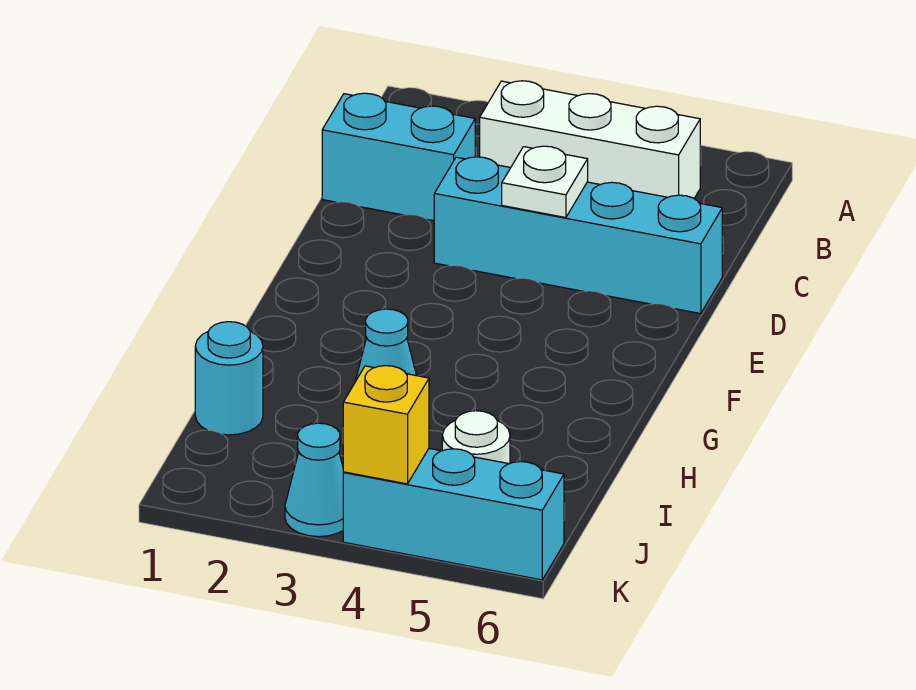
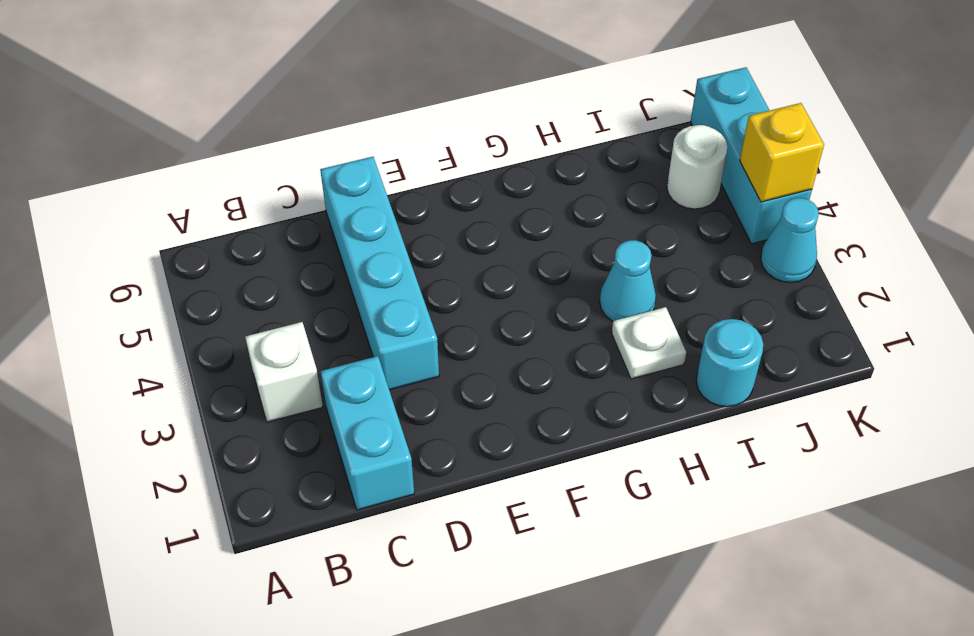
white brick B3:B5 level 1 -> white brick B3 level 1
white plate D4 level 2 -> white plate H2 level 1

